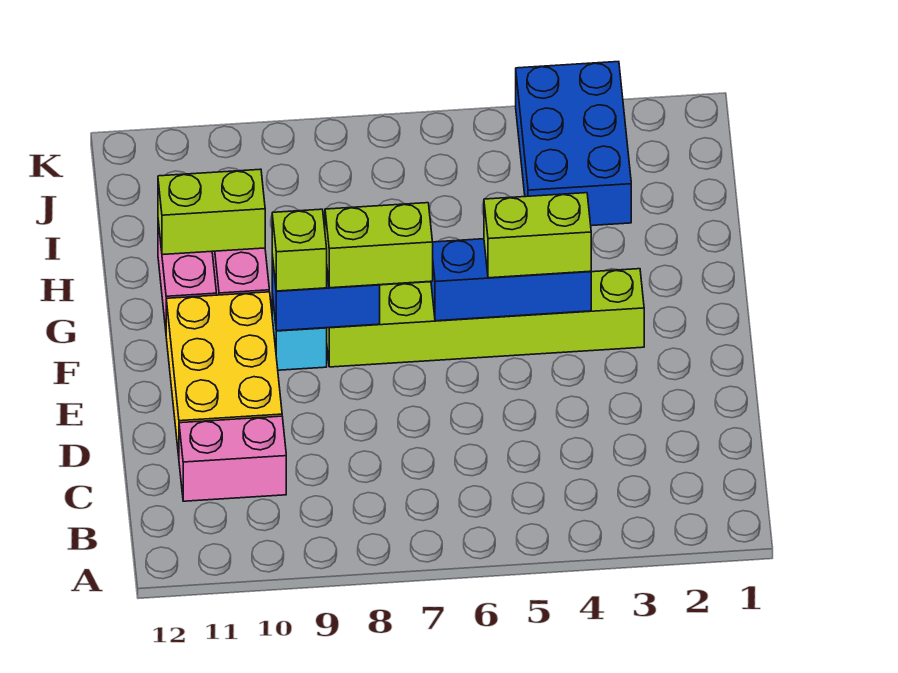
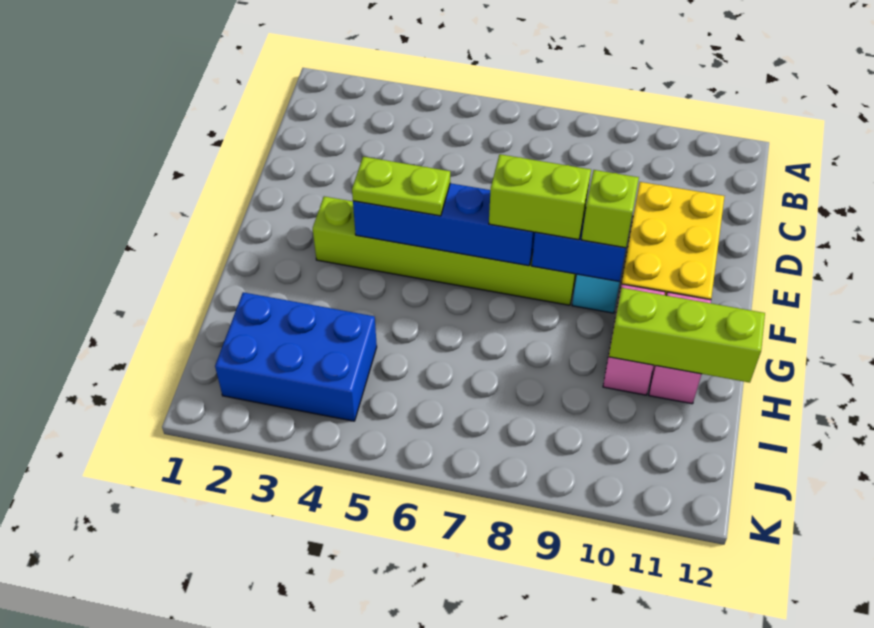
pink brick C10:C11 level 1 -> none
blue brick F4:F6 level 2 -> blue brick F4:F7 level 2
lime brick F4:F5 level 3 -> lime plate F4:F5 level 3
lime brick H10:H11 level 2 -> lime brick H10:H12 level 2
blue brick I3:K4 level 1 -> blue brick I2:J4 level 1

